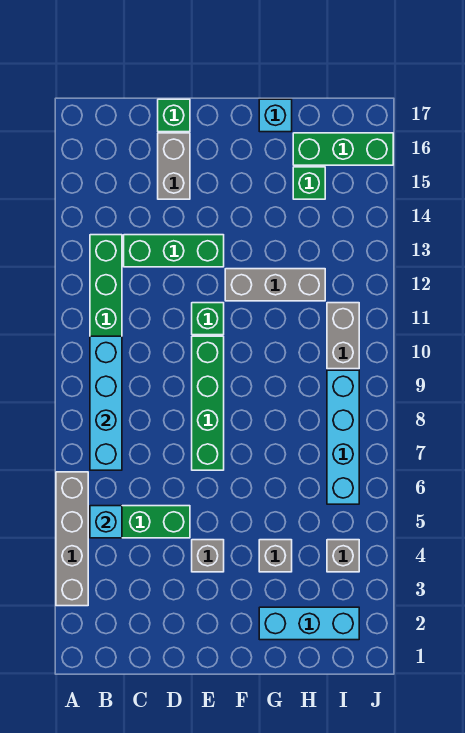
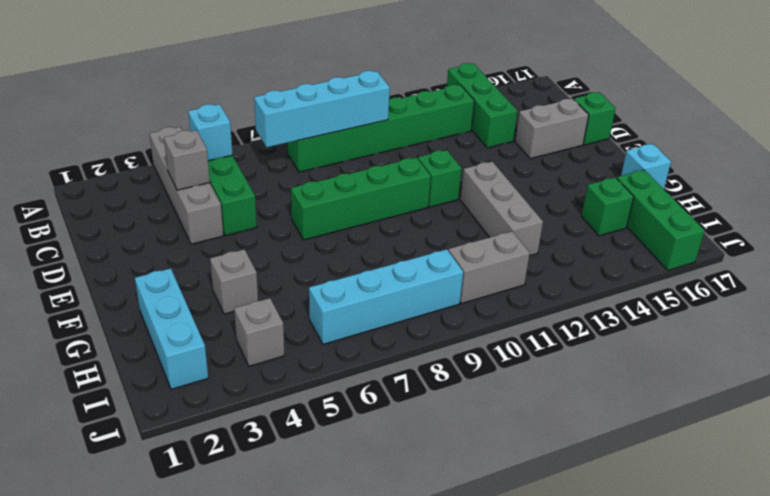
grey brick A3:A6 level 1 -> grey brick A4:D4 level 1
green brick C13:E13 level 1 -> green brick A14:C14 level 1
grey brick E4 level 1 -> grey brick C4 level 2

